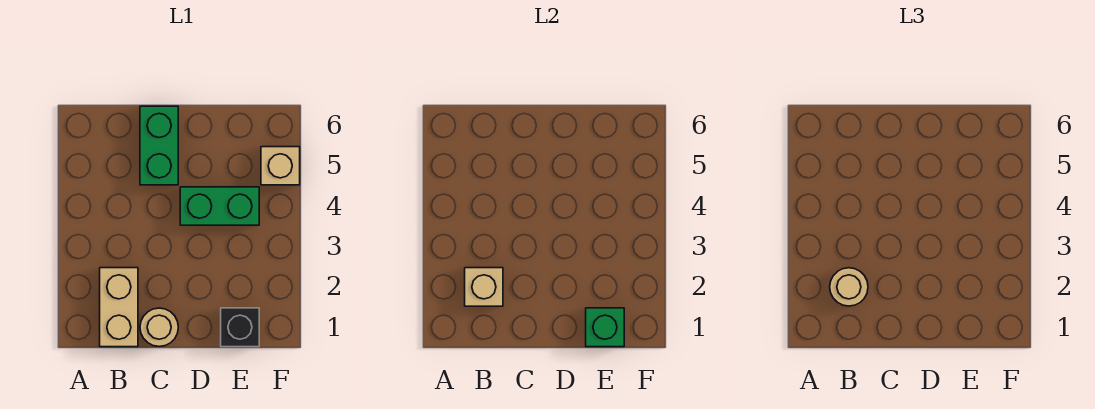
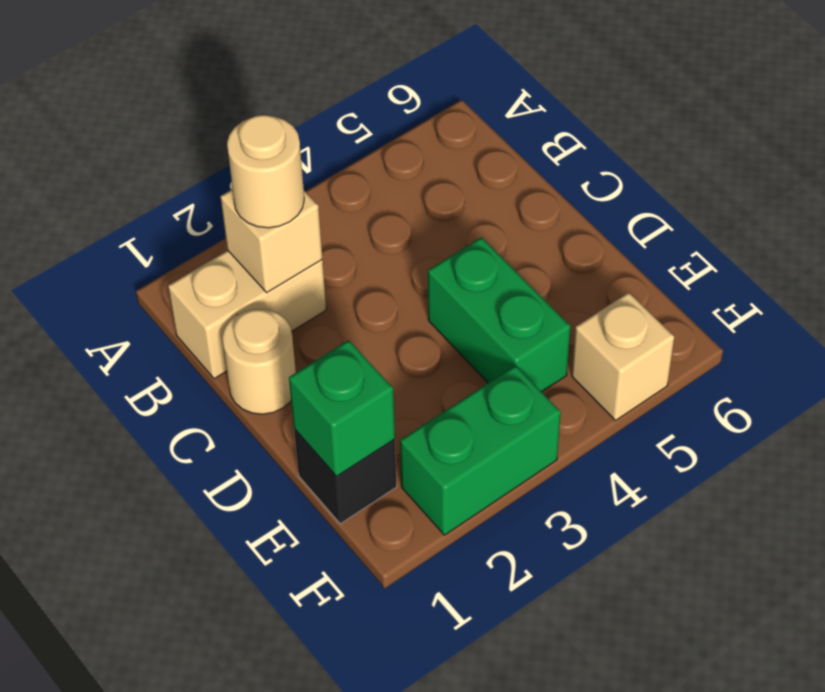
green brick C5:C6 level 1 -> green brick F2:F3 level 1

